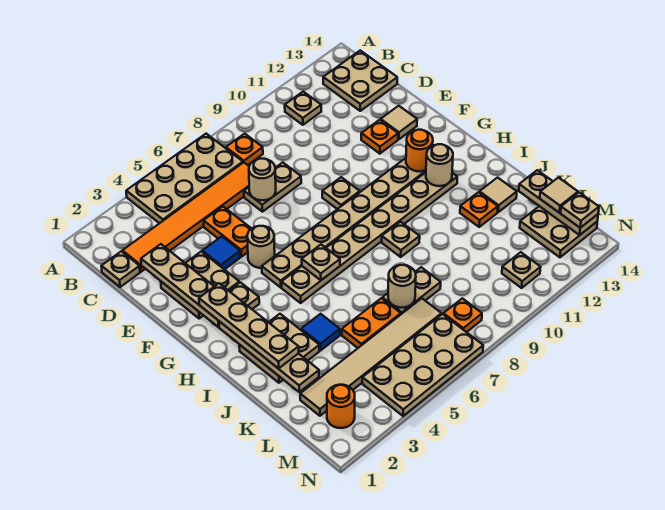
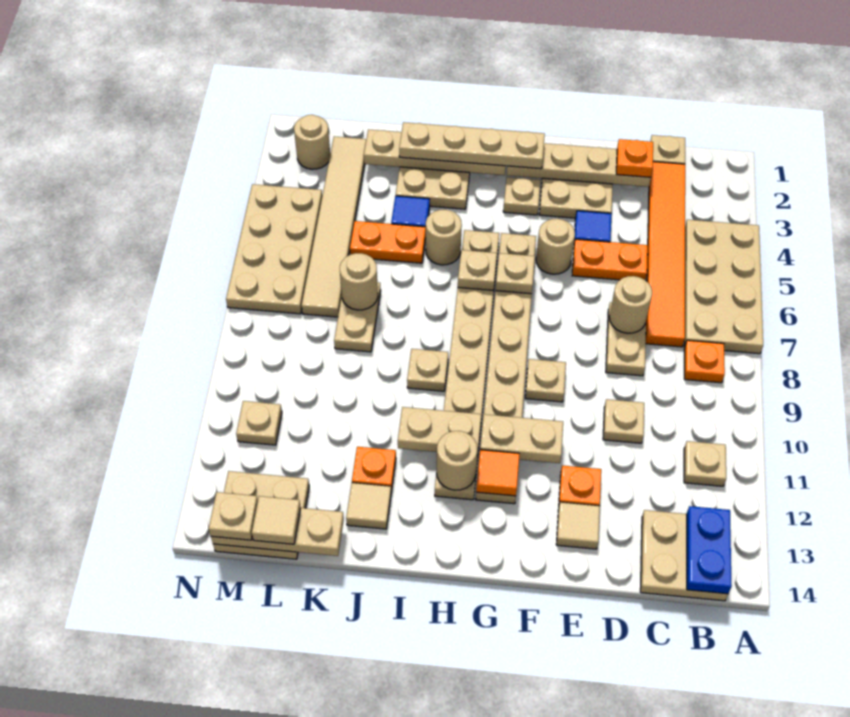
none -> blue plate B13:B14 level 2
none -> tan plate D10 level 1
none -> tan plate F11:G11 level 2
none -> tan plate G6 level 2
orange round brick G12 level 2 -> orange tile G12 level 2
none -> tan plate H11:I11 level 2
none -> tan round brick I5 level 1
orange plate K5:K6 level 1 -> orange plate J5:K5 level 1
orange round brick M2 level 1 -> tan round brick M2 level 1
orange plate M8 level 1 -> orange plate D2 level 3

